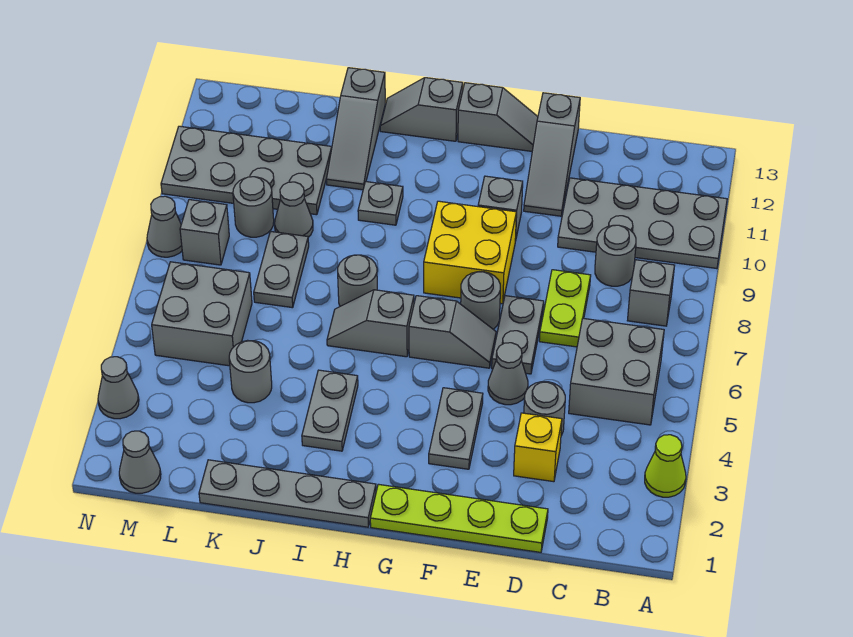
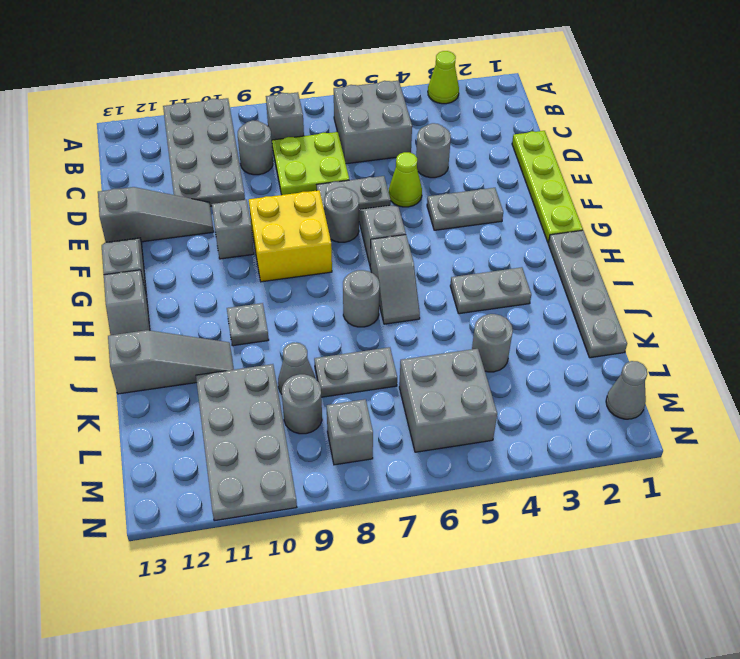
yellow brick D3 level 1 -> none
lime plate D7:D8 level 1 -> lime plate C7:D8 level 1
grey cone E5 level 1 -> lime cone E5 level 1
grey cone N3 level 1 -> none
grey cone N8 level 1 -> none

